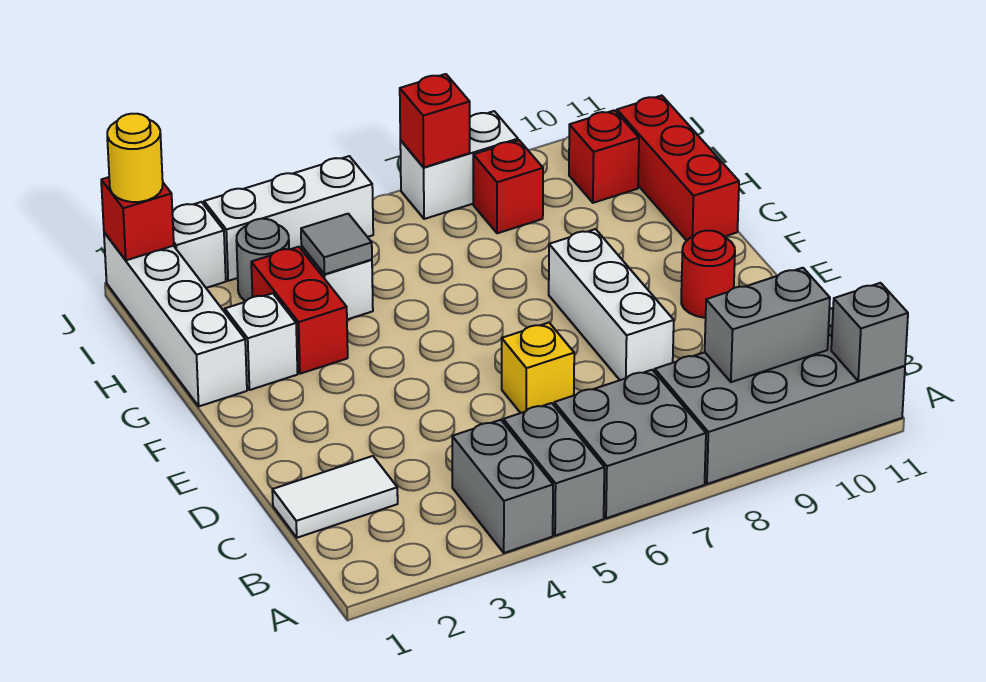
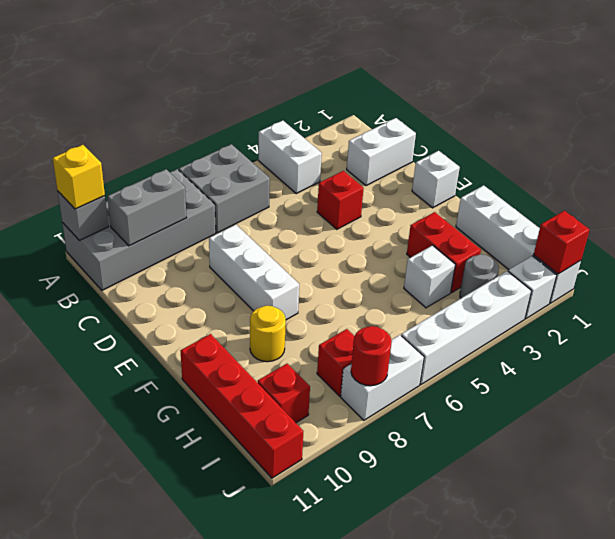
grey brick A4:B4 level 1 -> white brick A4:B4 level 1
grey brick A5:B5 level 1 -> none
white tile C1:C2 level 1 -> white brick C1:C2 level 1
yellow brick D6 level 1 -> yellow brick A11 level 3
red round brick E10 level 1 -> red round brick J8 level 2
white brick G2 level 1 -> white brick E1 level 1
red brick G11:I11 level 1 -> red brick G11:J11 level 1
grey tile H4 level 2 -> none
yellow round brick J1 level 3 -> yellow round brick G9 level 1
white brick J3:J5 level 1 -> white brick J3:J6 level 1
red brick J7 level 2 -> red brick D4 level 1

